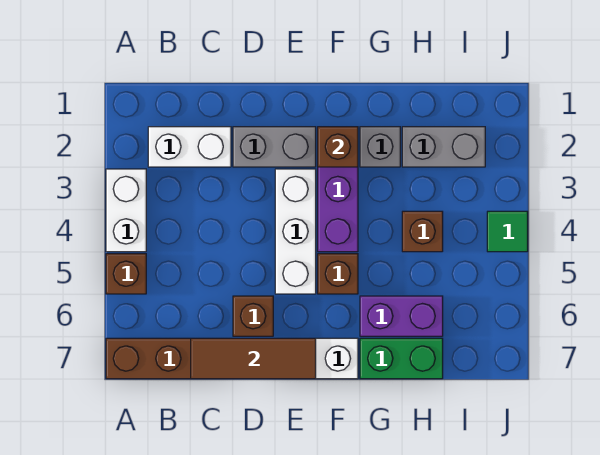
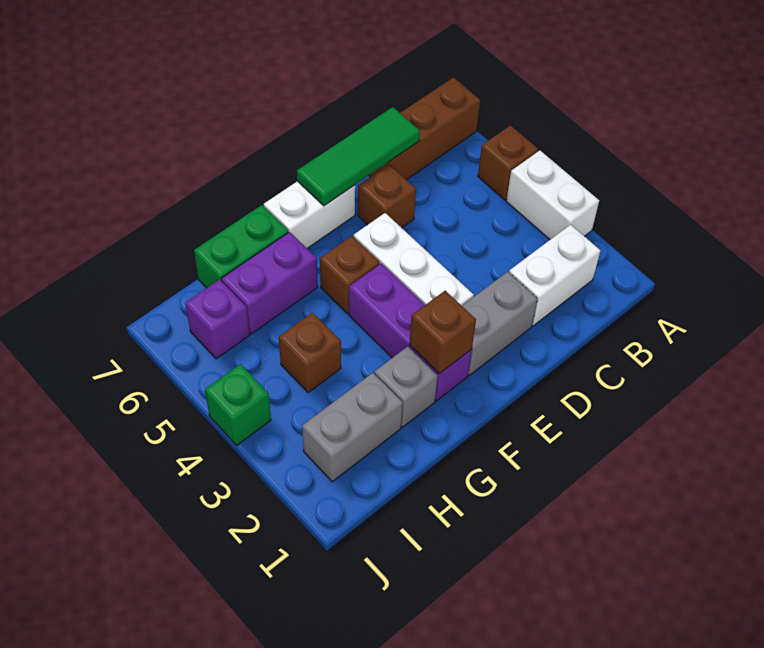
brown tile C7:E7 level 2 -> green tile C7:E7 level 2
none -> purple brick I6 level 1
green tile J4 level 1 -> green brick J4 level 1

